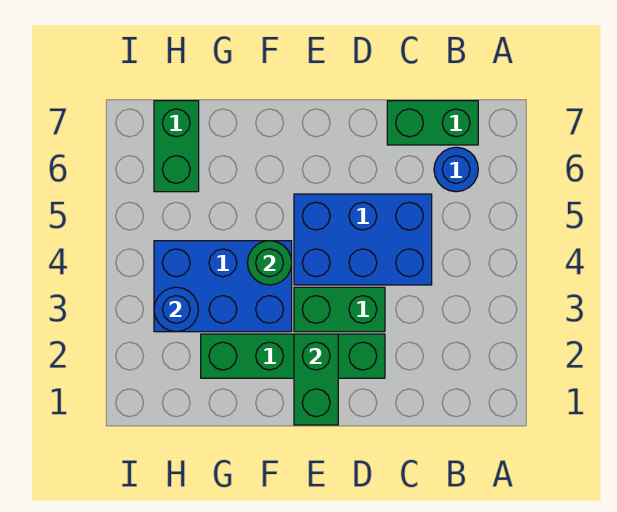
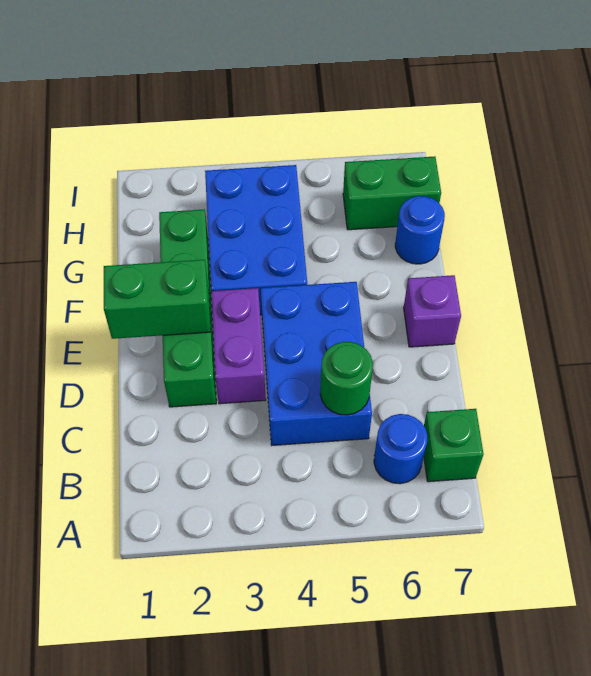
green brick B7:C7 level 1 -> green brick B7 level 1
green brick D3:E3 level 1 -> purple brick D3:E3 level 1
none -> purple brick E7 level 1
green round brick F4 level 2 -> green round brick C5 level 2
blue round brick H3 level 2 -> blue round brick G7 level 1

